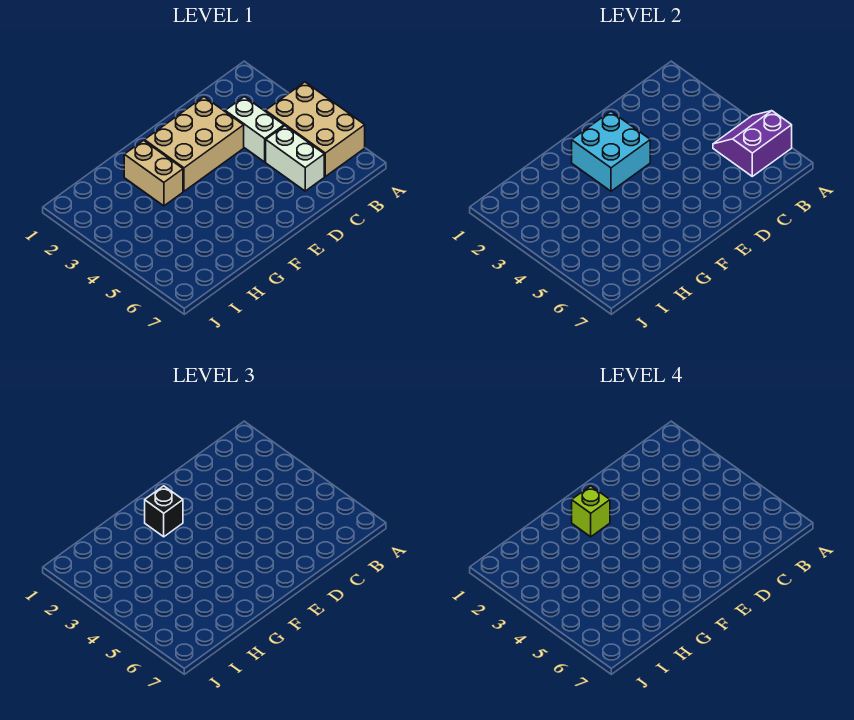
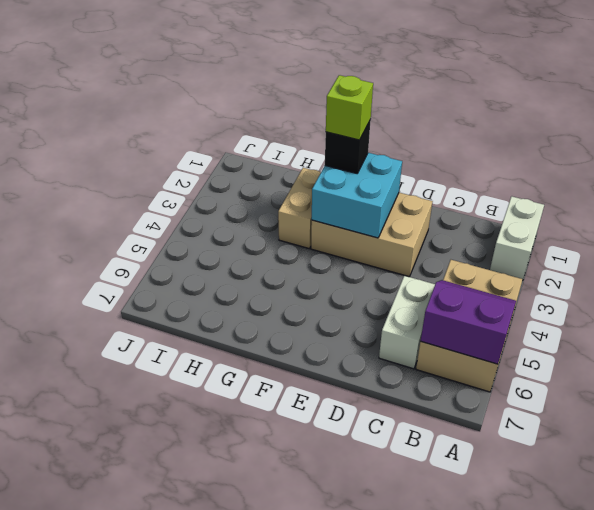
white brick C3:C4 level 1 -> white brick A1:A2 level 1

